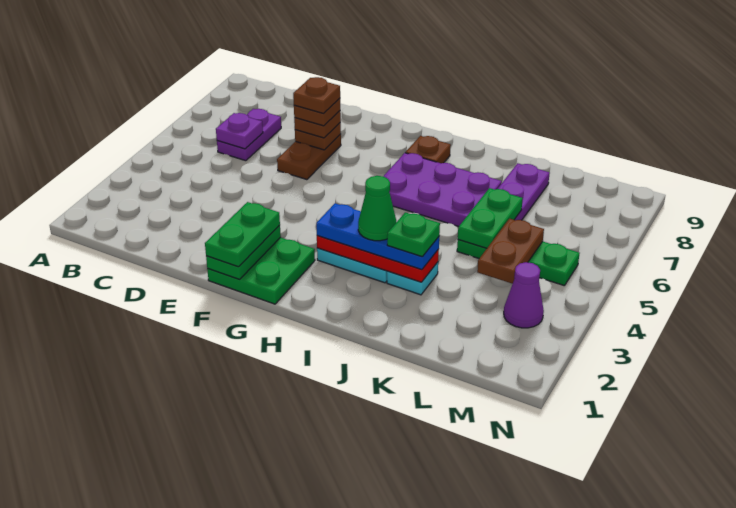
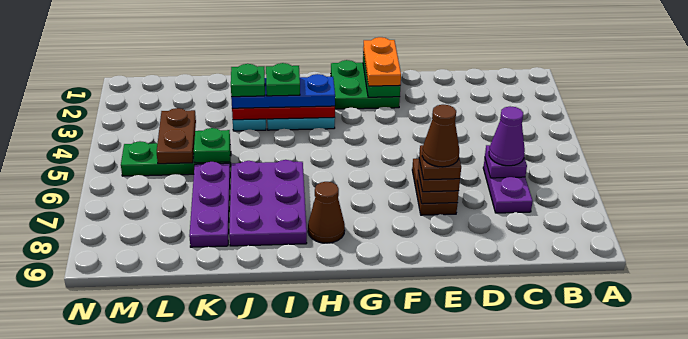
brown plate E7 level 5 -> brown cone E7 level 5
green plate F1:F2 level 3 -> orange plate F1:F2 level 3
purple plate H6:J7 level 1 -> purple plate I6:J8 level 1
brown plate H8 level 1 -> brown cone H8 level 1
green cone I3 level 4 -> green plate I3 level 4
green plate K5:K6 level 2 -> green plate K5 level 2
purple cone M3 level 1 -> purple cone C6 level 3

